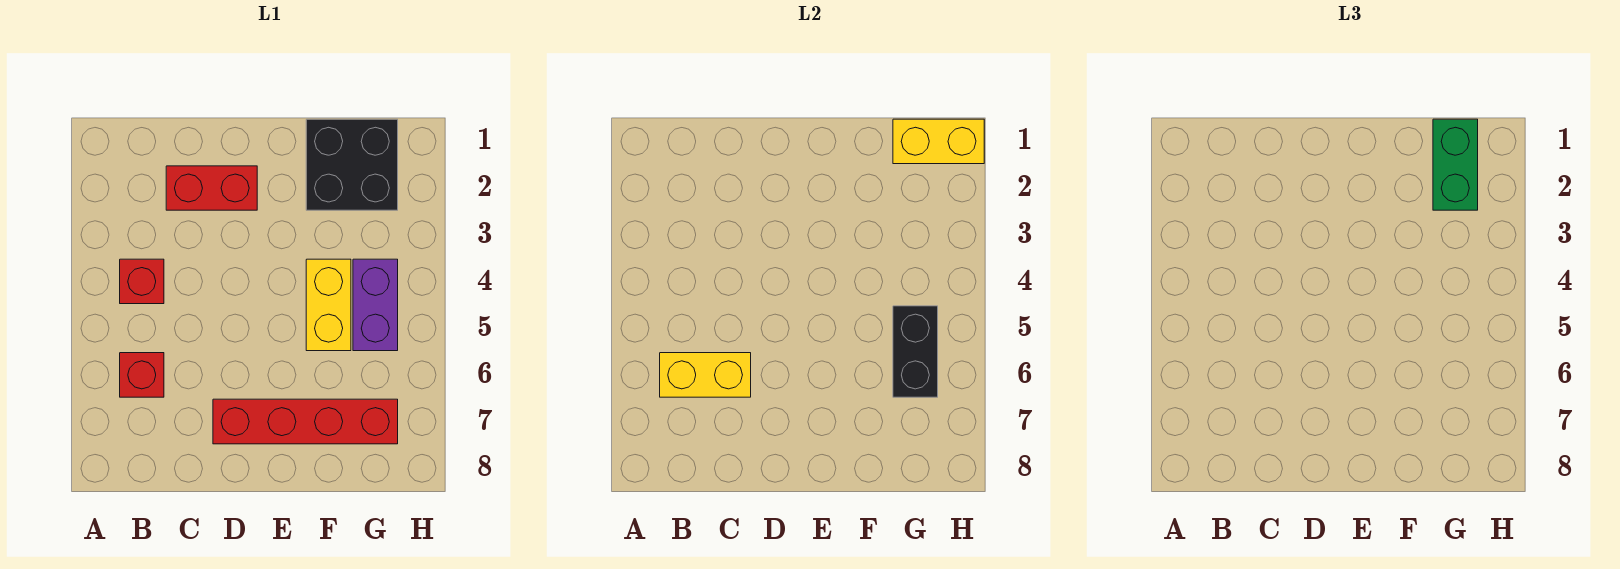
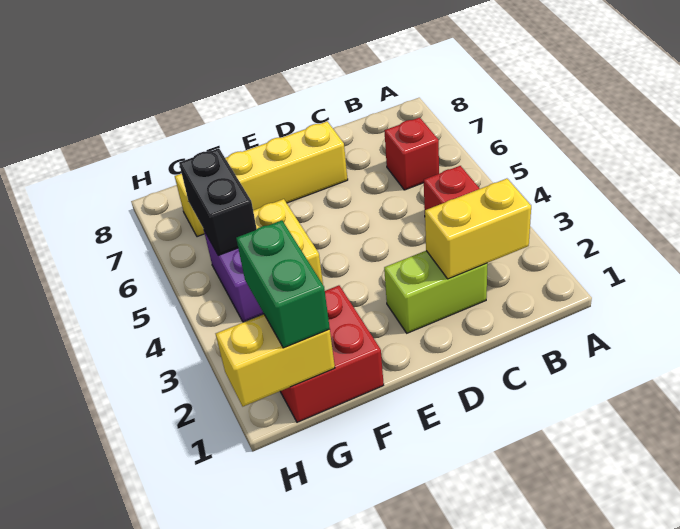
yellow brick B6:C6 level 2 -> yellow brick B2:C2 level 2
red brick C2:D2 level 1 -> lime brick C2:D2 level 1
red brick D7:G7 level 1 -> yellow brick D7:G7 level 1
black brick F1:G2 level 1 -> red brick F1:G2 level 1

